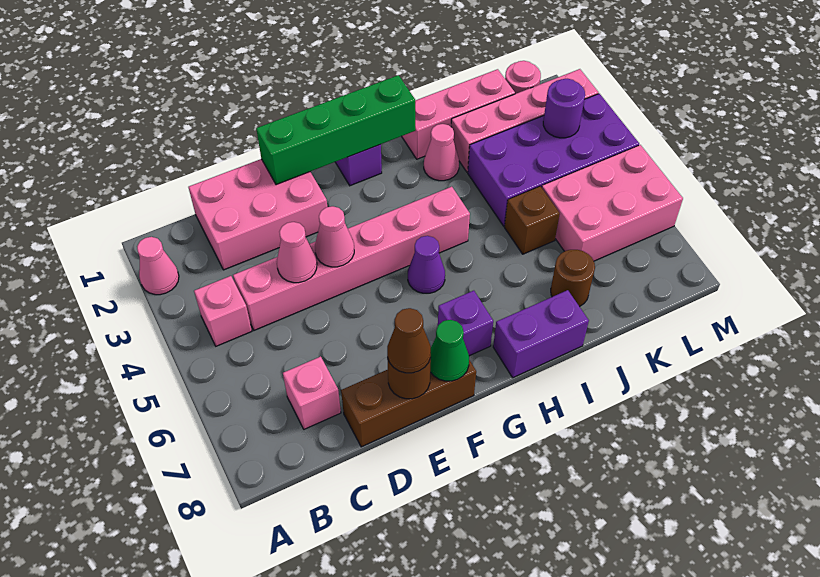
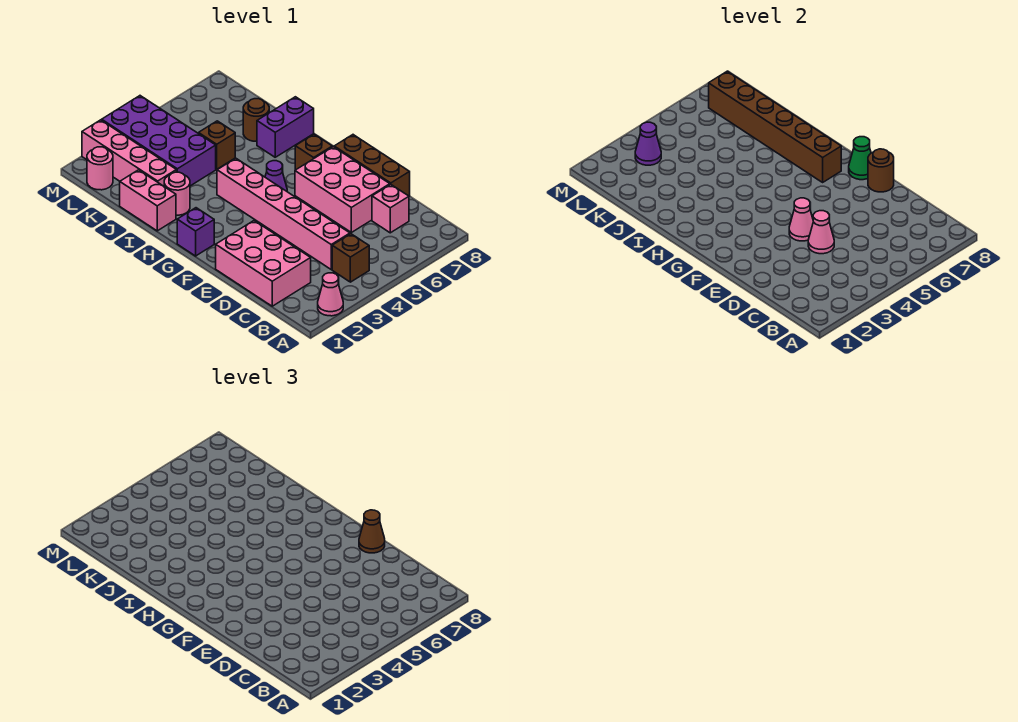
pink brick B4 level 1 -> brown brick B4 level 1
green brick E1:H1 level 2 -> none
purple brick G7 level 1 -> brown brick G7 level 1
none -> brown brick G7:L7 level 2
purple brick H8:I8 level 1 -> purple brick I7:I8 level 1
pink brick I1:K1 level 1 -> pink brick I1:J1 level 1
pink cone I2 level 1 -> pink round brick I2 level 1
pink brick K5:M6 level 1 -> pink brick D6:F7 level 1
purple round brick L3 level 2 -> purple cone L3 level 2

